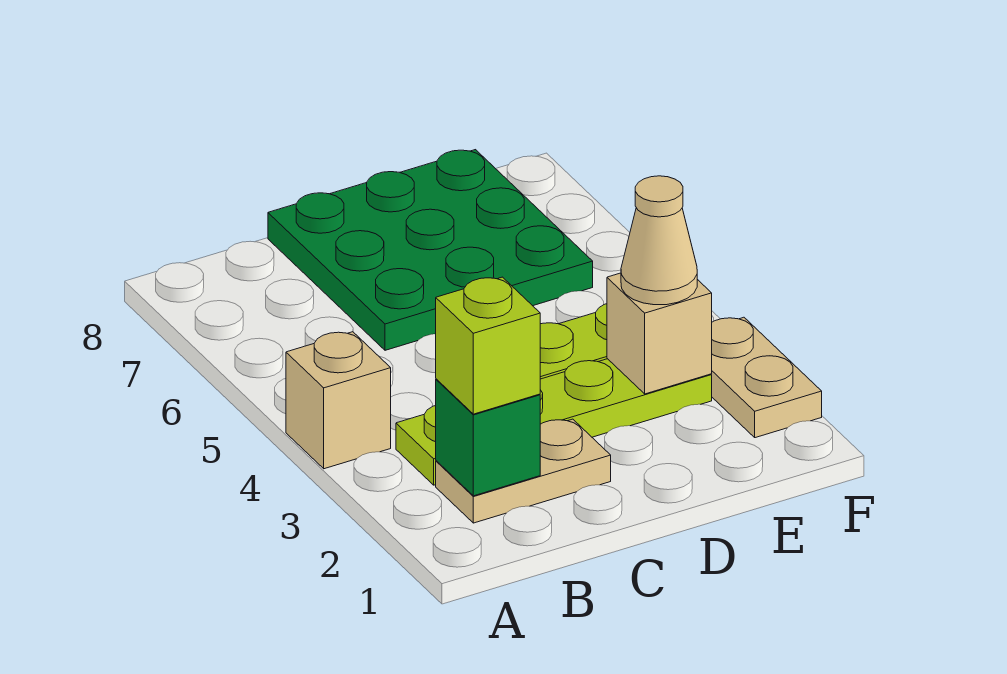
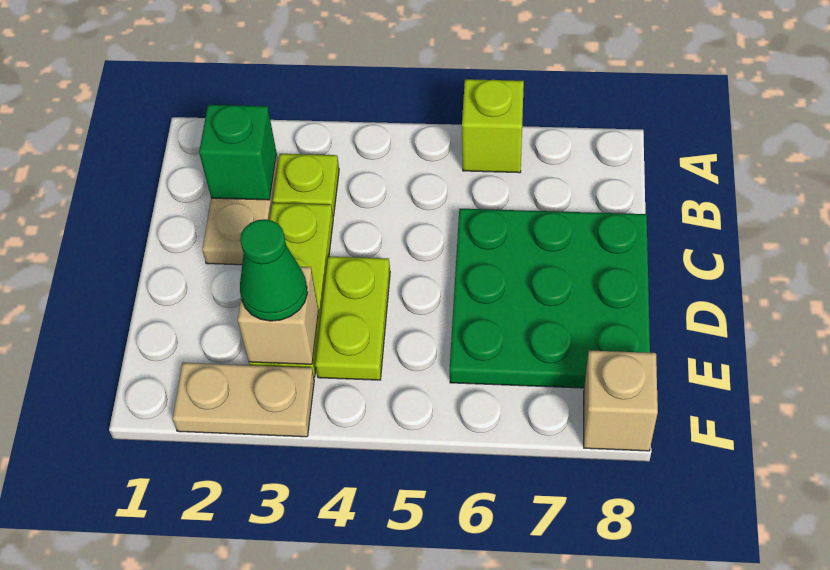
tan brick A4 level 1 -> tan brick F8 level 1
lime brick B2 level 3 -> lime brick A6 level 1
tan cone E3 level 3 -> green cone E3 level 3

